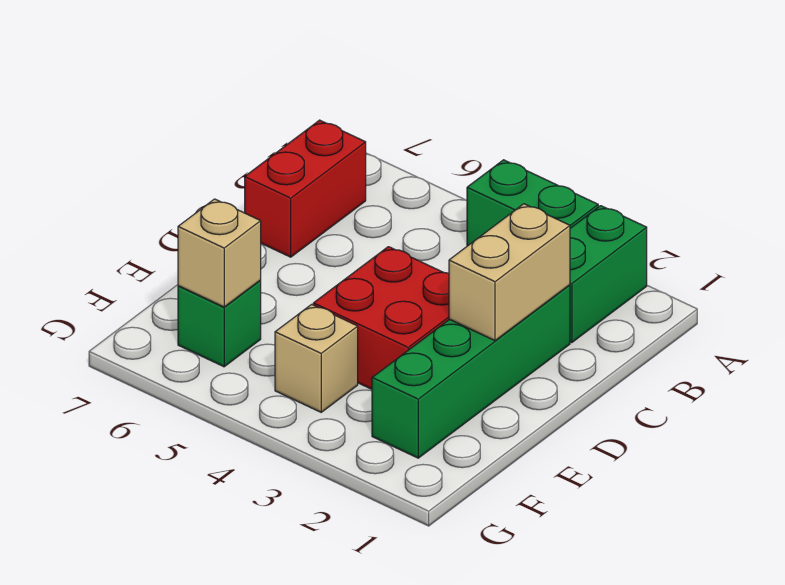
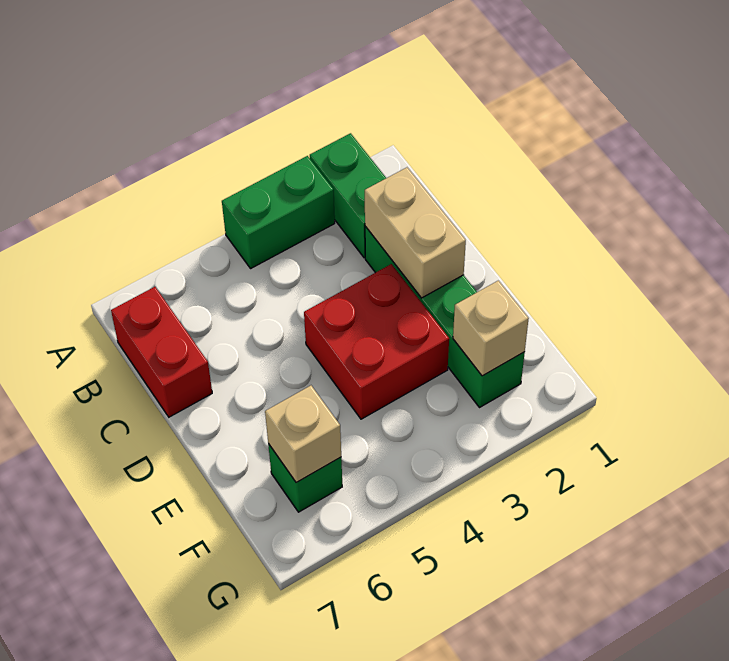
tan brick F4 level 1 -> tan brick F2 level 2

